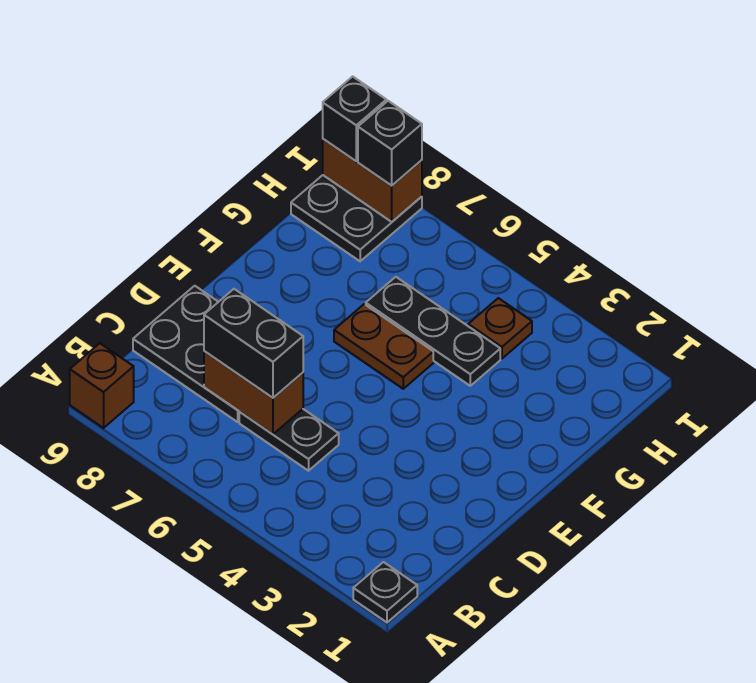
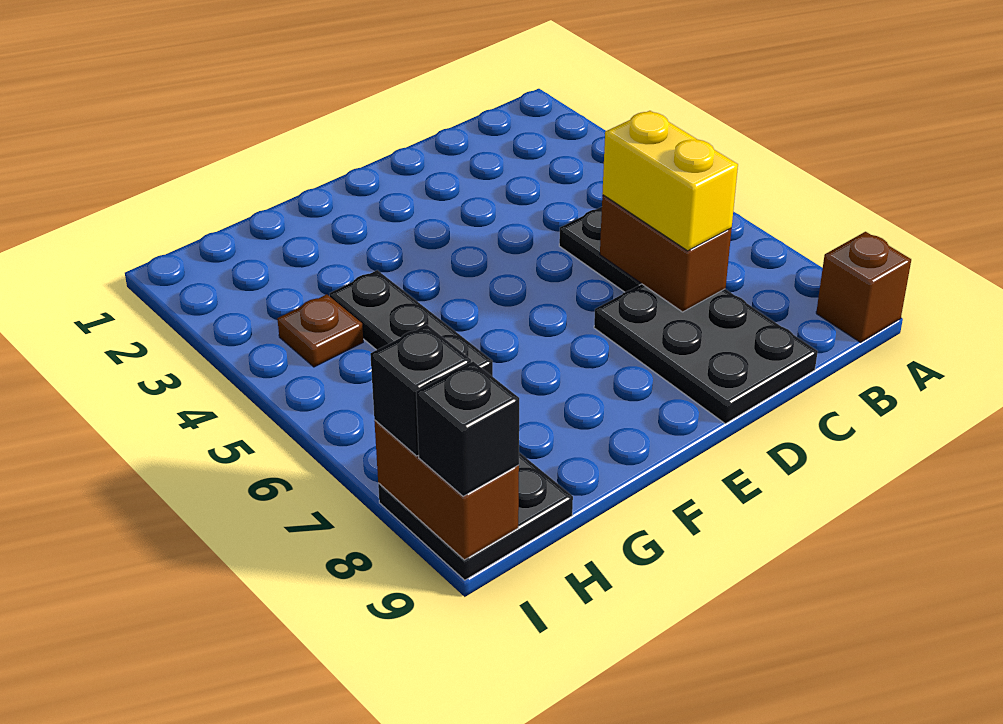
black plate A1 level 1 -> none
black brick C6:C7 level 3 -> yellow brick C6:C7 level 3
brown plate F5:F6 level 1 -> none

